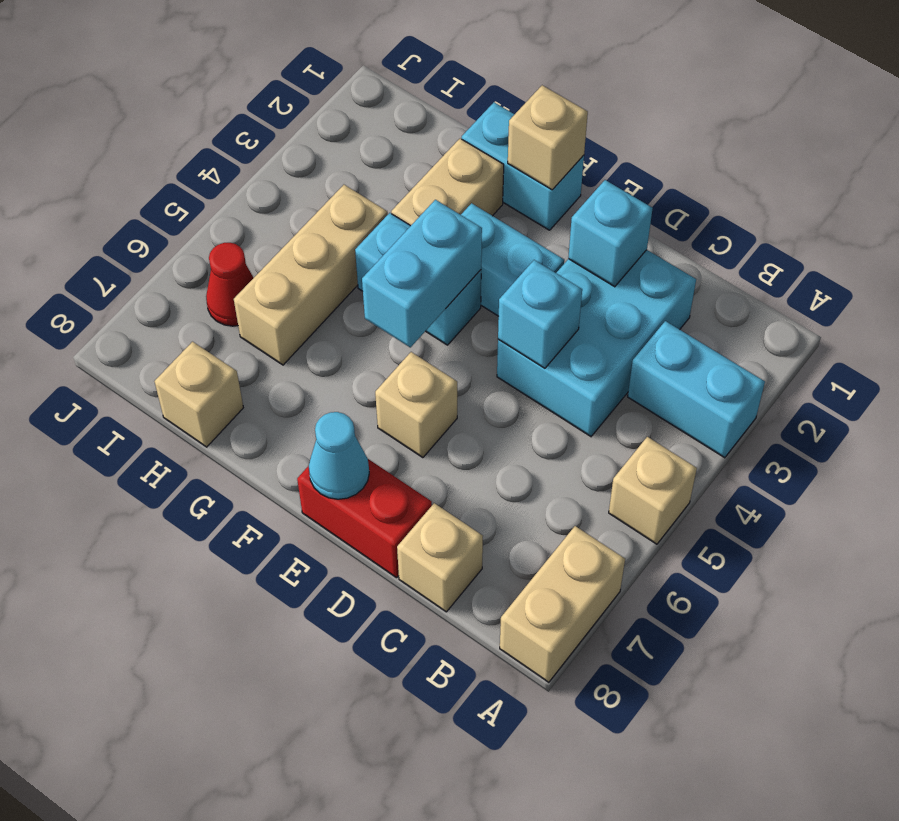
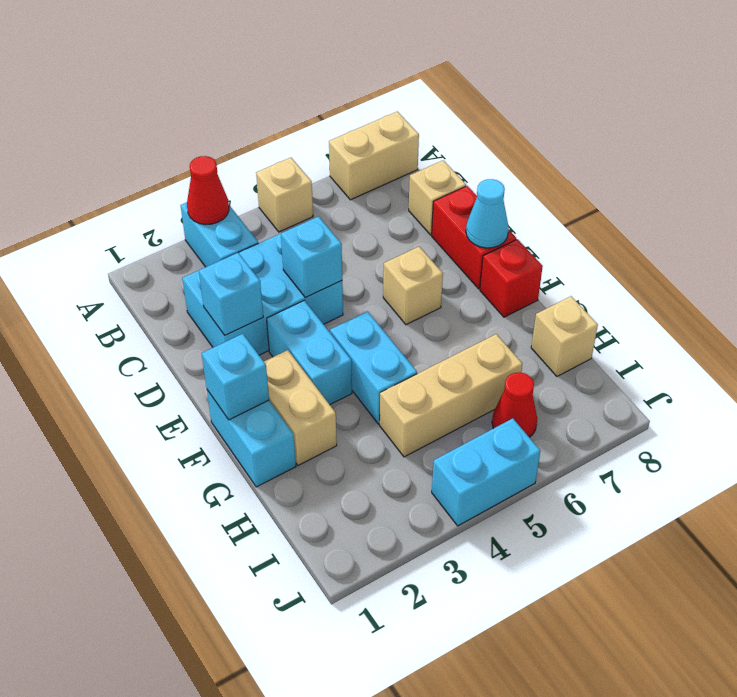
none -> red cone A3 level 2
tan brick F1 level 2 -> cyan brick F1 level 2
cyan brick F4:F5 level 2 -> cyan brick J4:J5 level 1
none -> red brick F8 level 1
tan brick G2:G3 level 1 -> tan brick F2:G2 level 1

